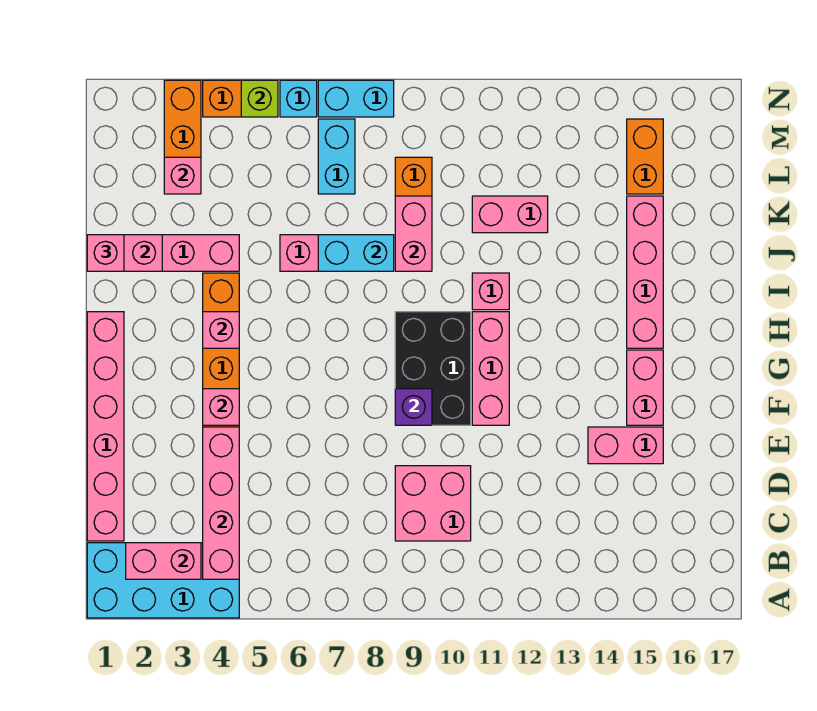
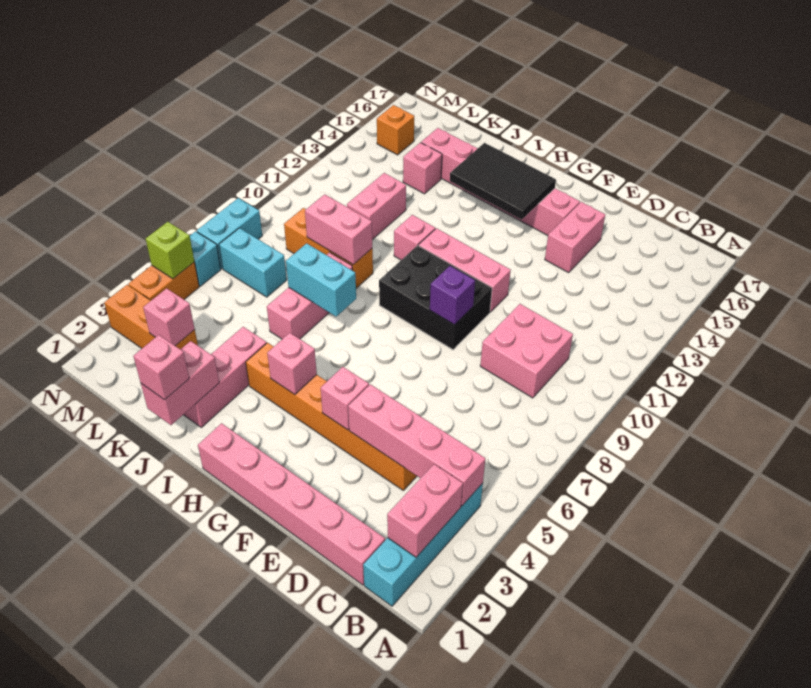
cyan brick A1:B4 level 1 -> cyan brick B1:B4 level 1
none -> black tile G14:I15 level 2
cyan brick J7:J8 level 2 -> cyan brick I7:J7 level 2
none -> pink brick K14 level 1
orange brick L15:M15 level 1 -> orange brick M15 level 1

